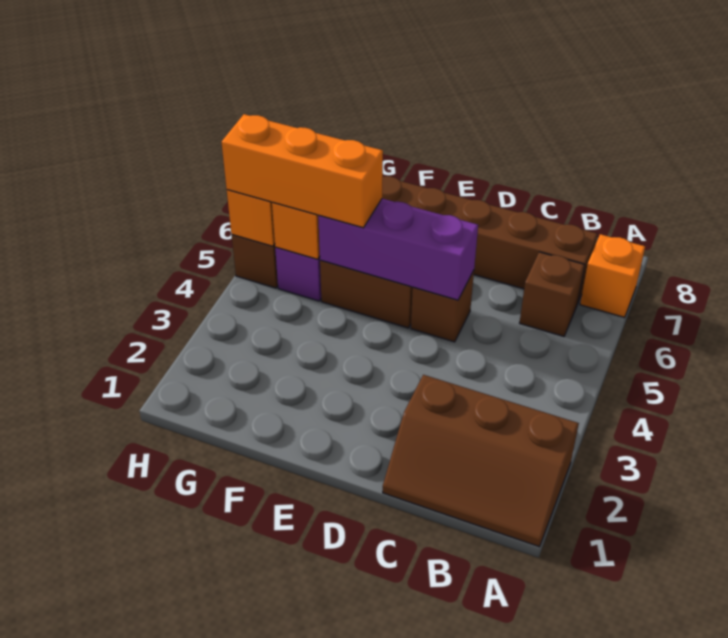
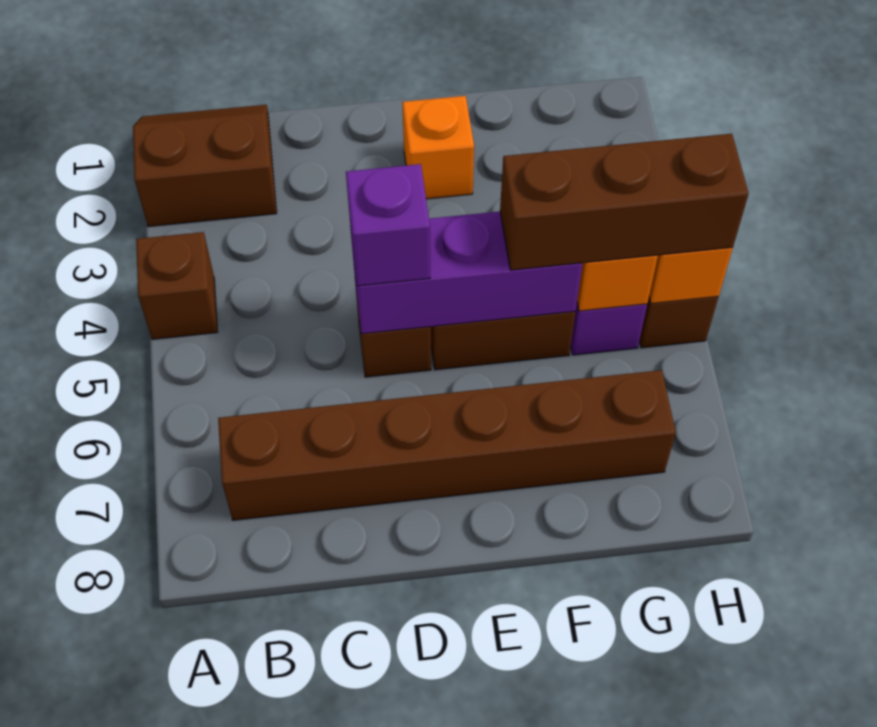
brown slope A1:C2 level 1 top 2 -> brown slope A1:B2 level 1 top 2
orange brick A7 level 1 -> orange brick E2 level 1
brown brick B6 level 1 -> brown brick A4 level 1
none -> purple brick D5 level 3
orange brick F5:H5 level 3 -> brown brick F5:H5 level 3

